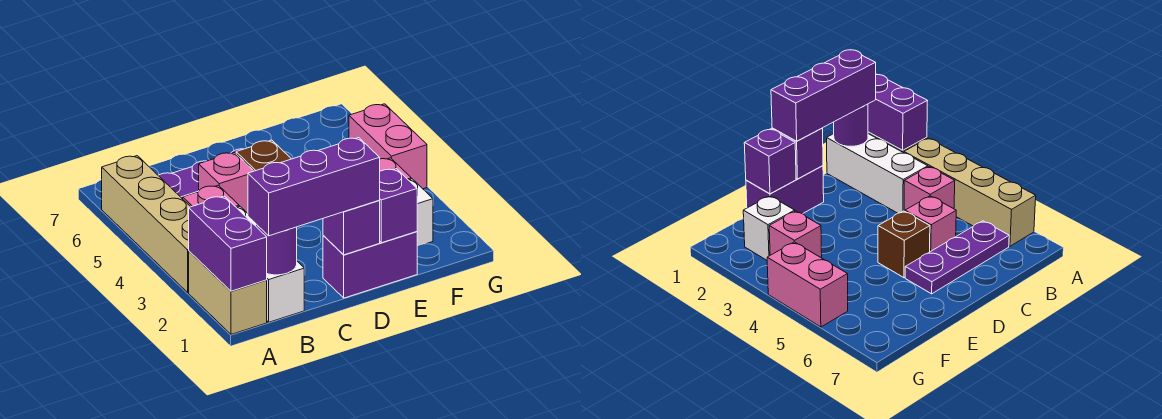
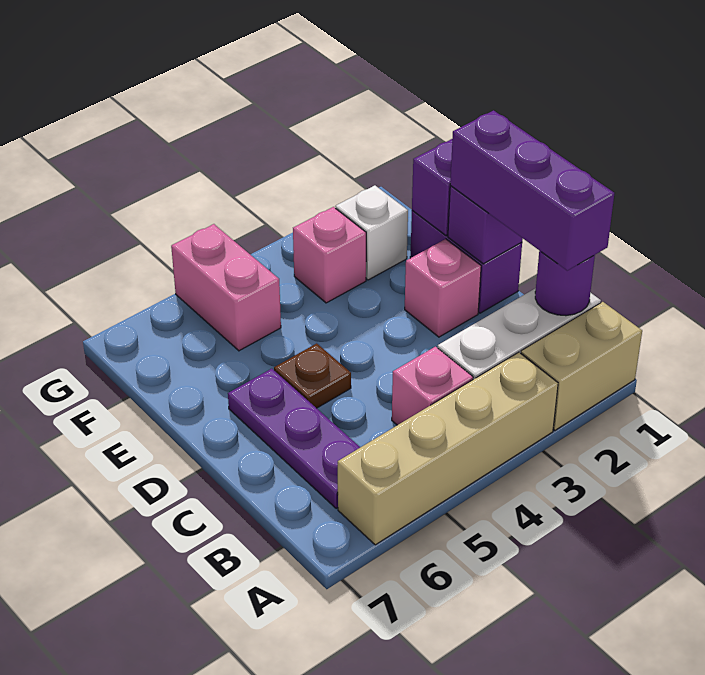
purple brick A1:A2 level 2 -> none
pink brick C5 level 1 -> pink brick D2 level 1
brown brick D5 level 1 -> brown plate D5 level 1
pink brick G4:G5 level 1 -> pink brick F5:G5 level 1

